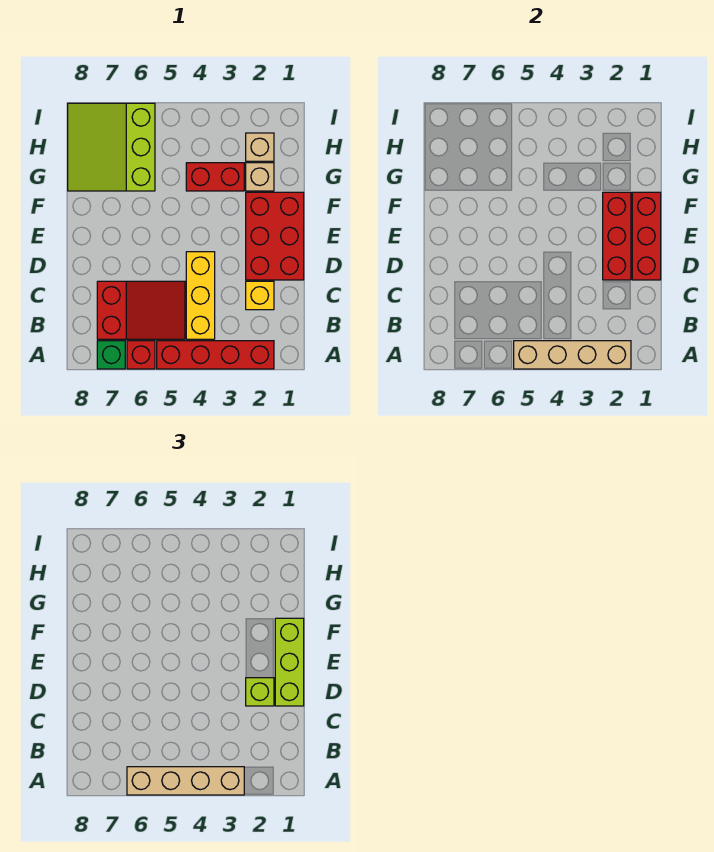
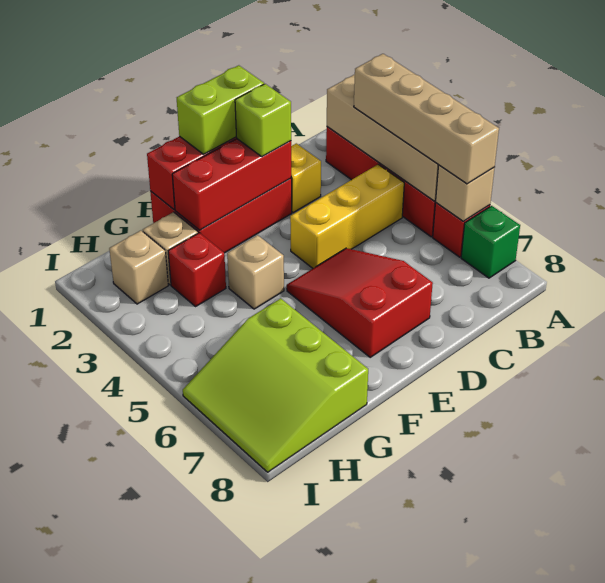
none -> tan brick A6 level 2
red slope B5:C7 level 1 top 7 -> red slope D5:E7 level 1 top 7
lime brick D1:F1 level 3 -> lime brick D1:E1 level 3
none -> tan brick F4 level 1
red brick G3:G4 level 1 -> red brick G3 level 1
lime slope G6:I8 level 1 top 6 -> lime slope G6:I8 level 1 top G

